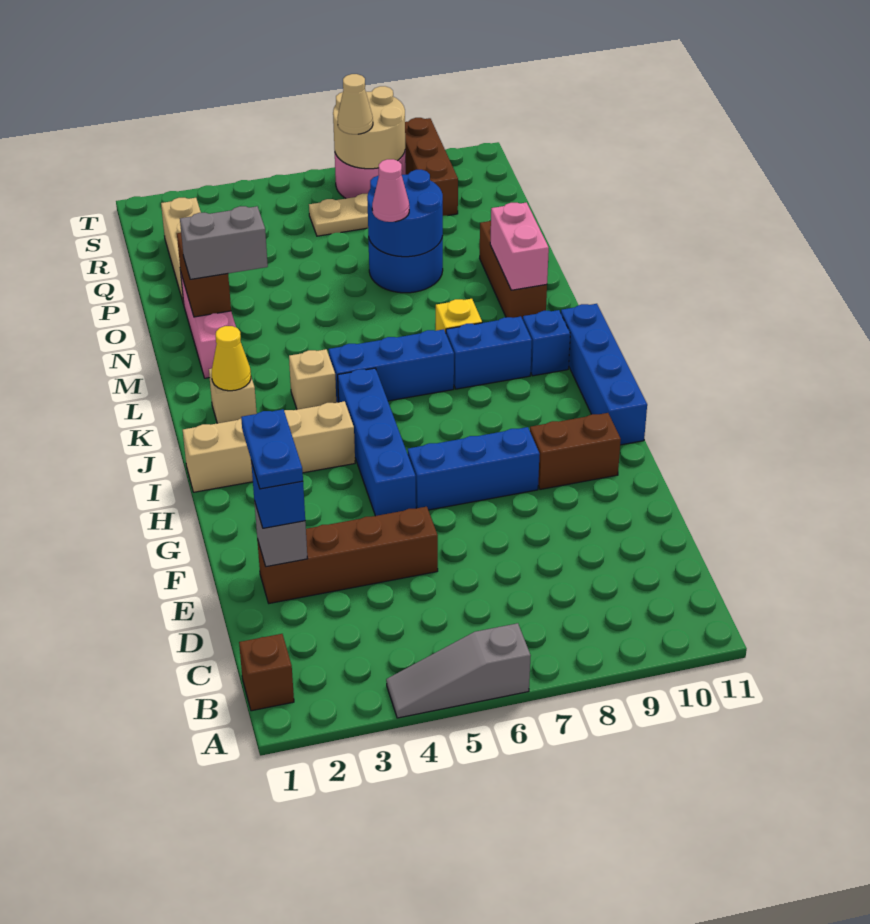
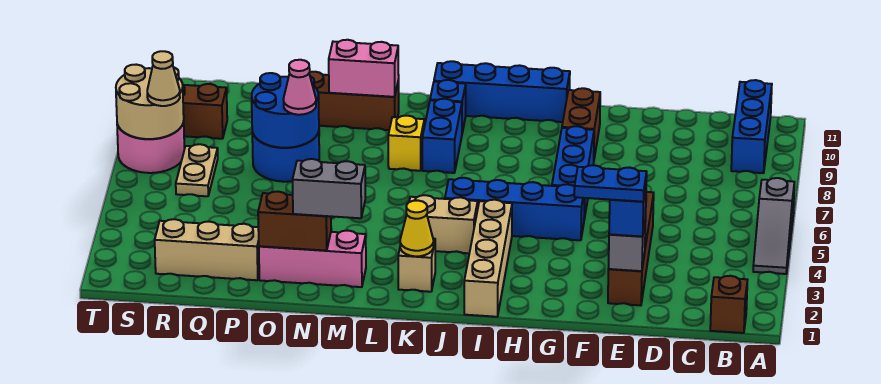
tan brick K4 level 1 -> tan brick J4:K4 level 1
blue brick K5:K7 level 1 -> blue brick B9:B11 level 1
grey brick N2:N3 level 3 -> grey brick M2:N2 level 3

